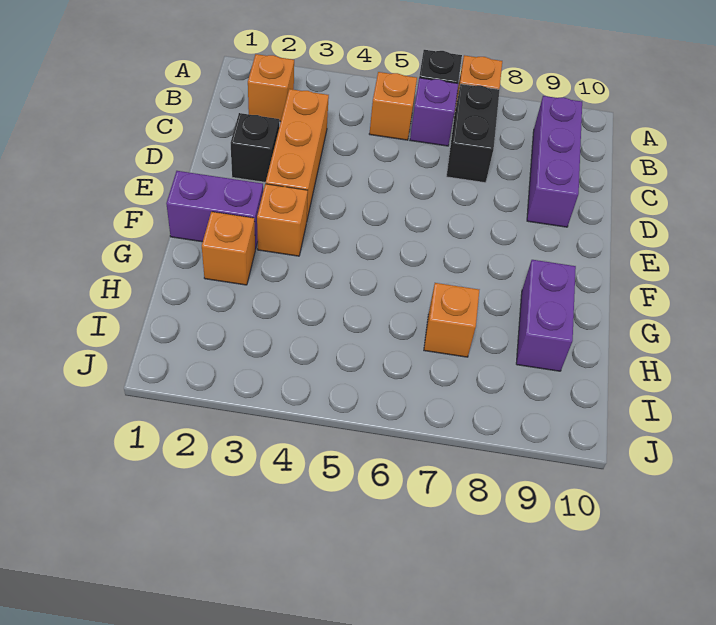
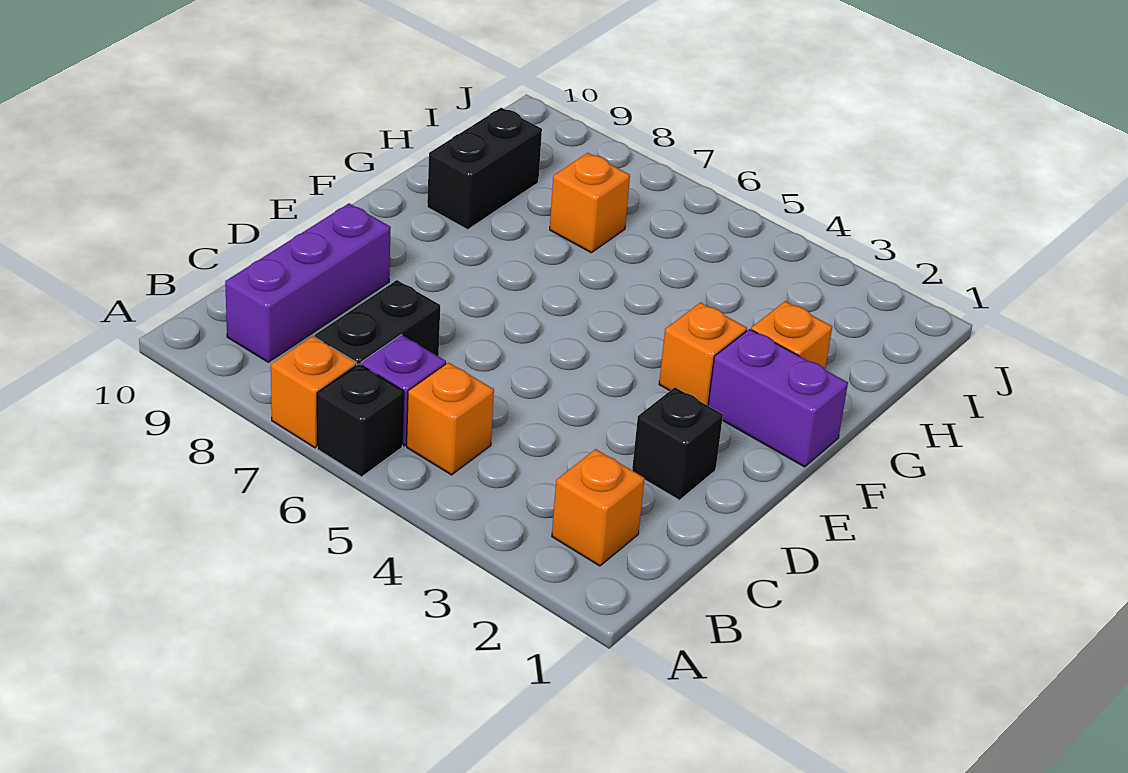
orange brick C3:E3 level 1 -> none
purple brick G9:H9 level 1 -> black brick G9:H9 level 1

